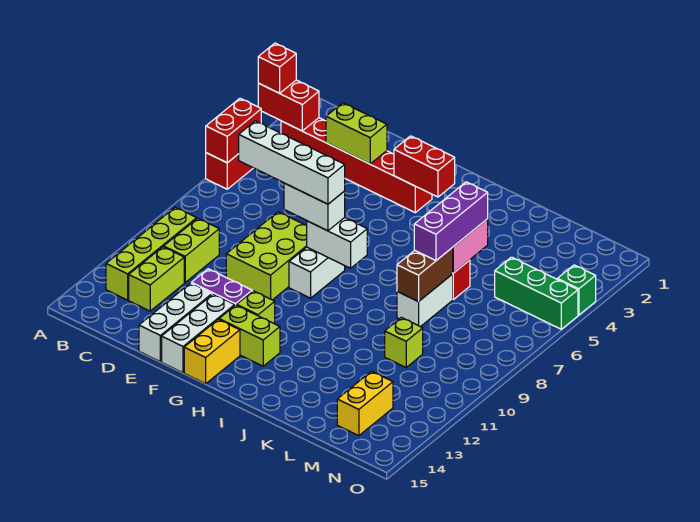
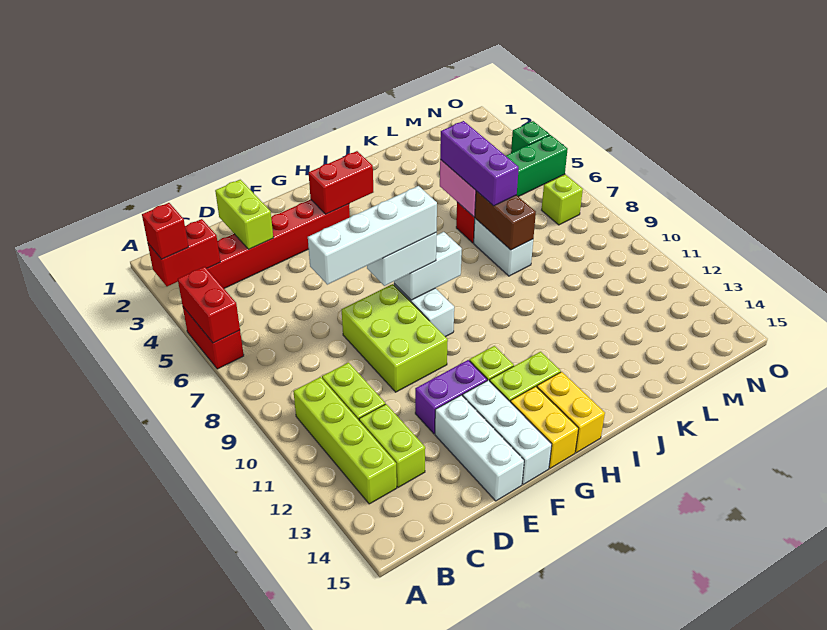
lime brick D3:E3 level 2 -> lime brick D2:D3 level 2
lime brick L10 level 1 -> lime brick N7 level 1
yellow brick M13:M14 level 1 -> yellow brick H14:H15 level 1

